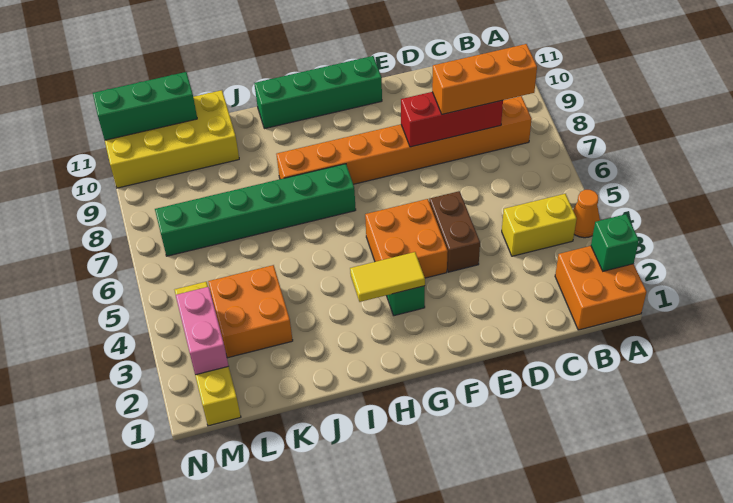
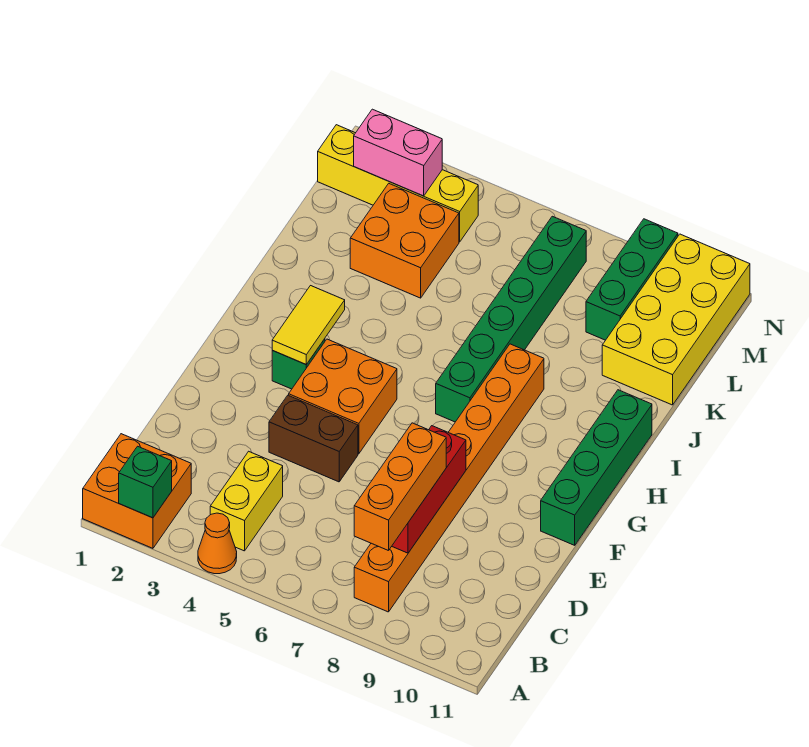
green brick L11:N11 level 2 -> green brick L9:N9 level 1

